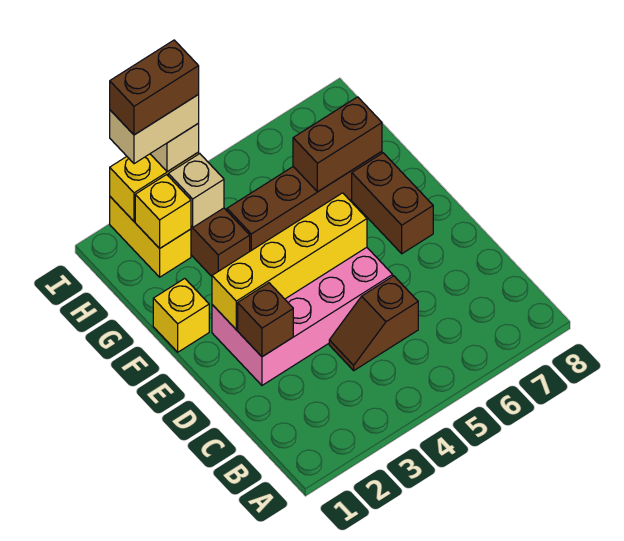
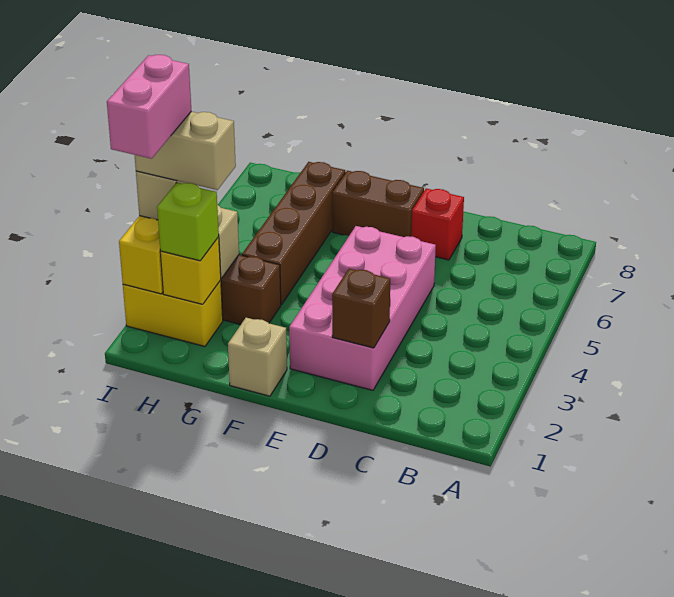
brown slope C4:C5 level 1 top 5 -> none
none -> red brick D7 level 1
yellow brick E2:E5 level 2 -> none
yellow brick F1 level 1 -> tan brick F1 level 1
brown brick G6:G7 level 2 -> none
none -> lime brick H2 level 3
tan brick I2:I3 level 4 -> tan brick H3:I3 level 4
brown brick I2:I3 level 5 -> pink brick I2:I3 level 5

